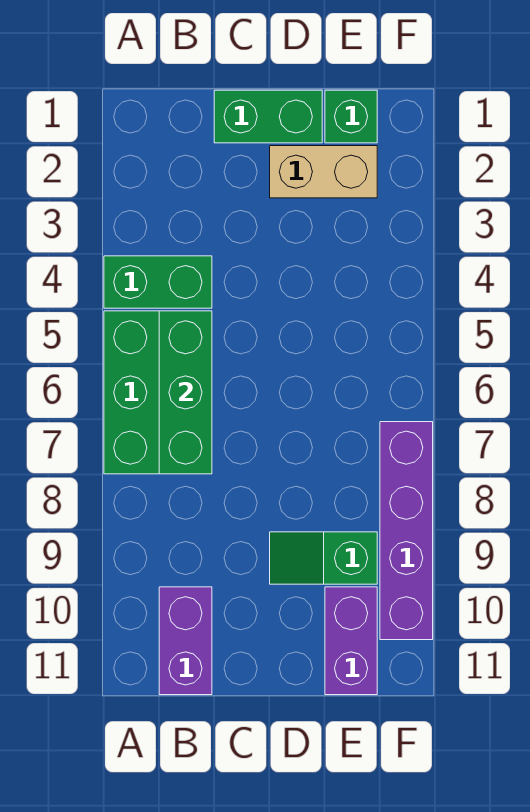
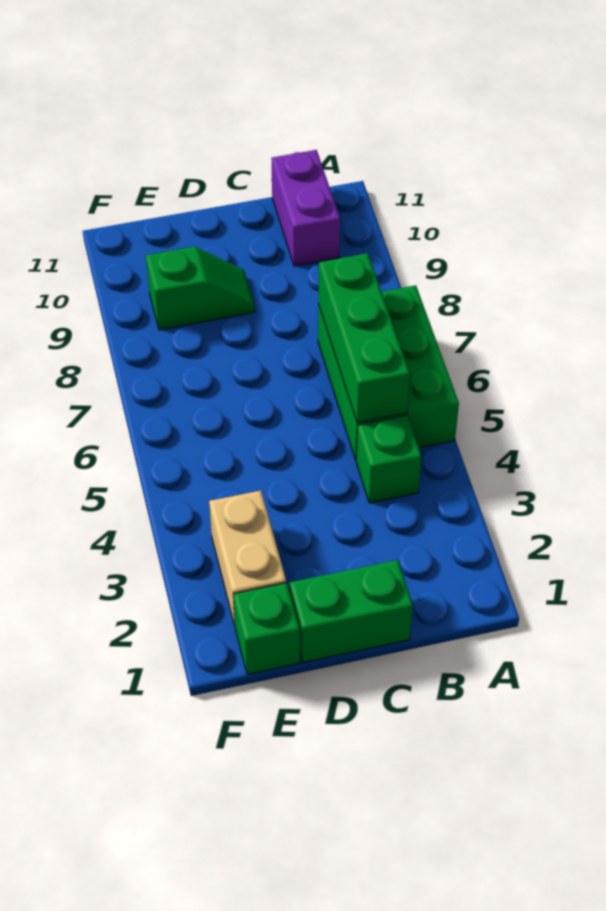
green brick A4:B4 level 1 -> green brick B4 level 1
tan brick D2:E2 level 1 -> tan brick E2:E3 level 1
purple brick E10:E11 level 1 -> none
purple brick F7:F10 level 1 -> none

